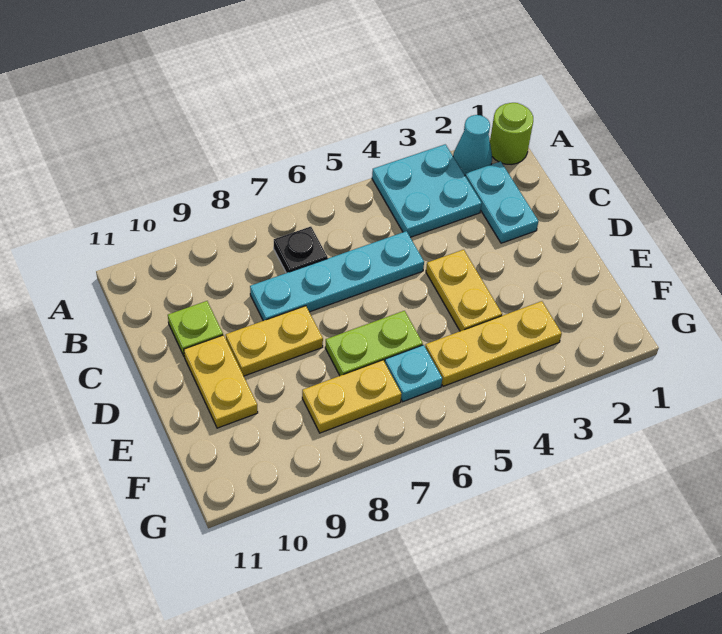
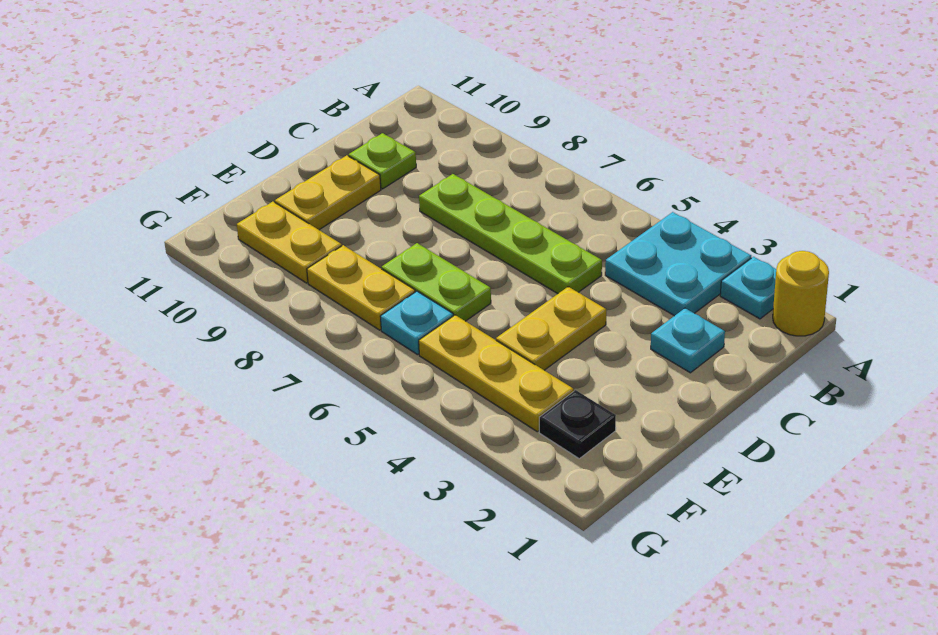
lime round brick A1 level 1 -> yellow round brick A1 level 1
cyan cone A2 level 1 -> cyan plate A2 level 1
cyan plate B2:C2 level 1 -> cyan plate C2 level 1
black plate B7 level 1 -> black plate F2 level 1
cyan plate C5:C8 level 1 -> lime plate C5:C8 level 1
yellow plate D8:D9 level 1 -> yellow plate F9:F10 level 1

